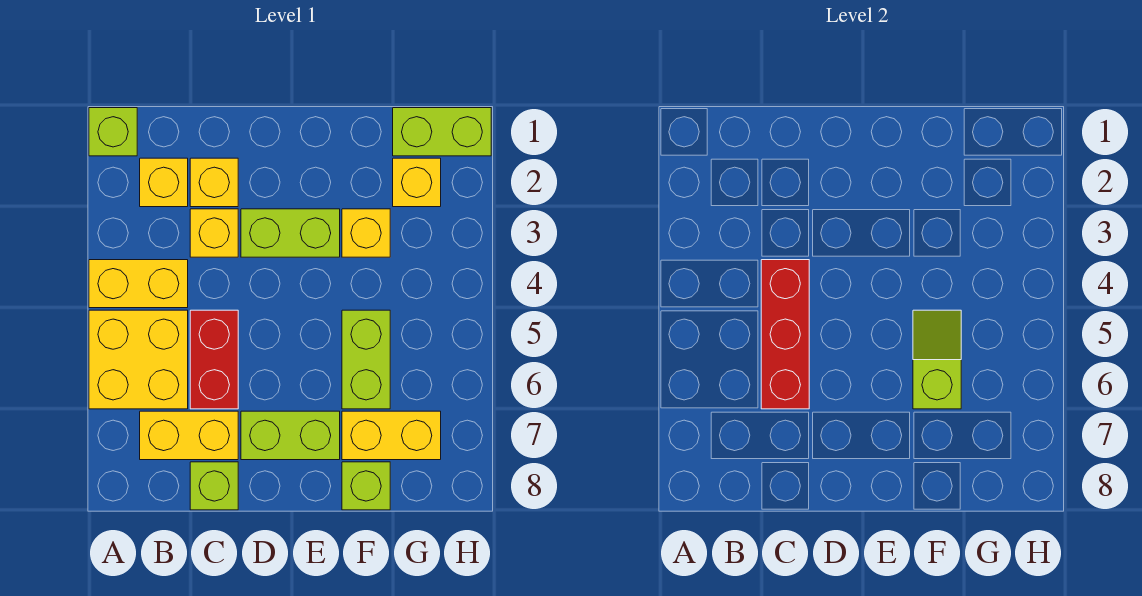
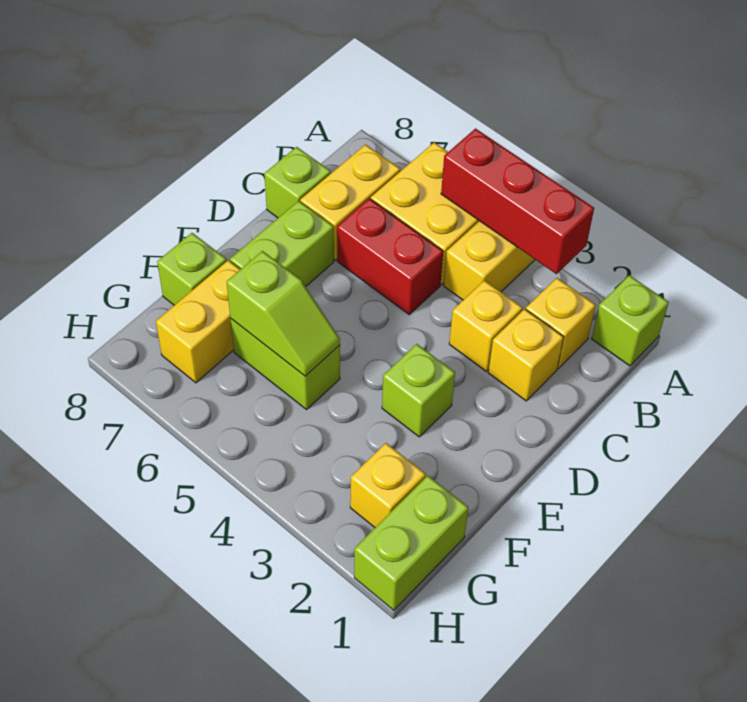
red brick C4:C6 level 2 -> red brick A3:A5 level 2
lime brick D3:E3 level 1 -> lime brick E3 level 1
yellow brick F3 level 1 -> none

